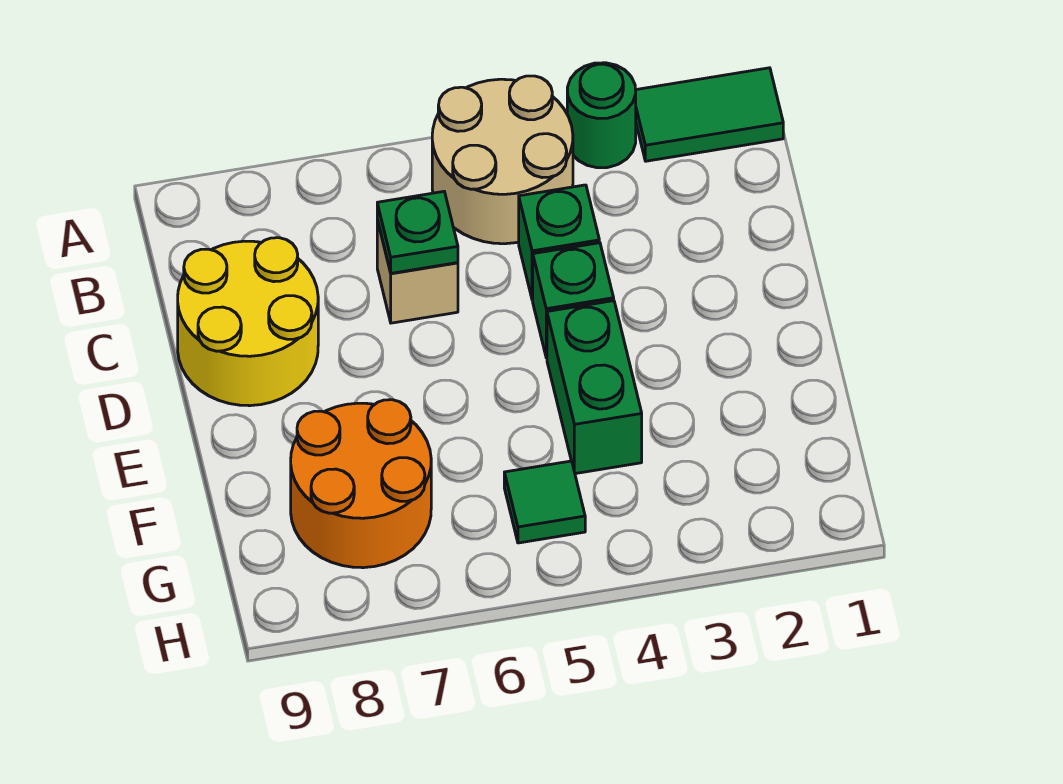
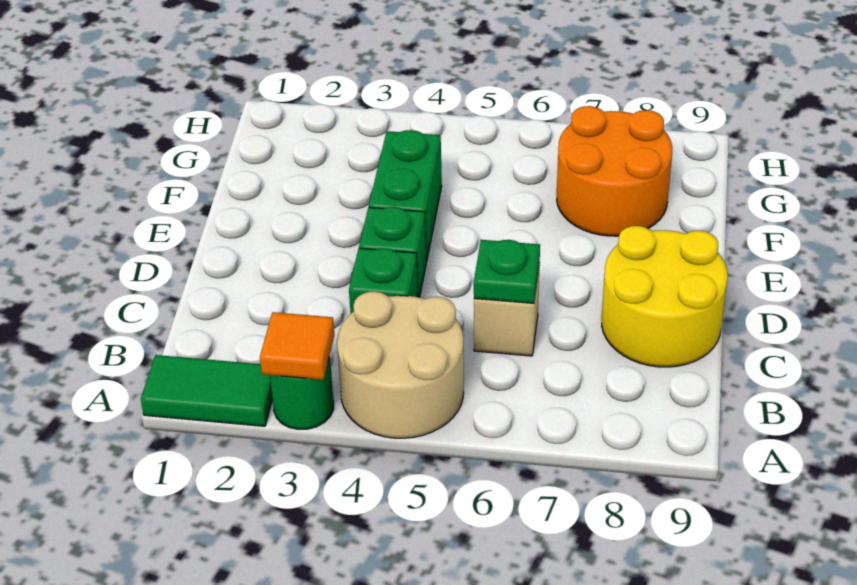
none -> orange tile A3 level 2
green tile G5 level 1 -> none

